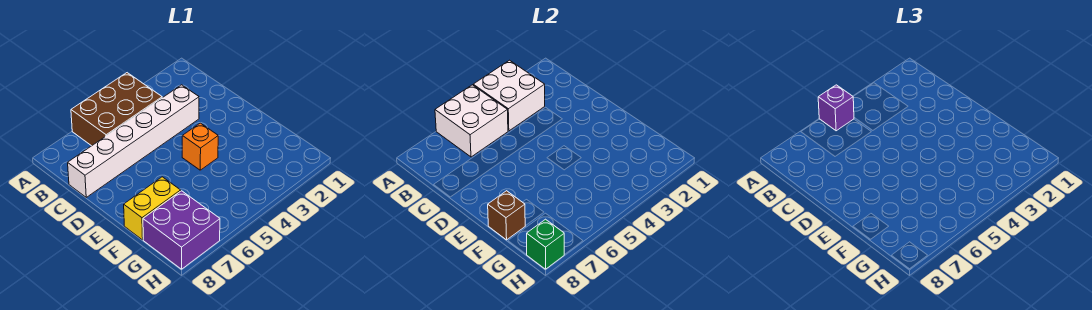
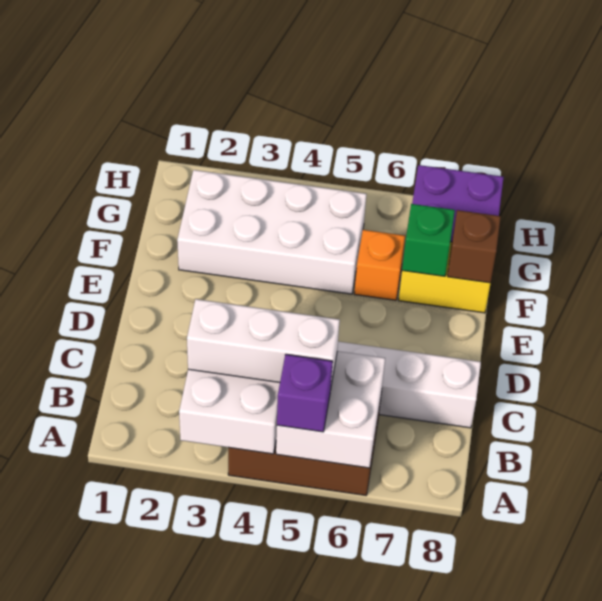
none -> white brick B3:B5 level 3
orange brick E4 level 1 -> orange brick F6 level 1
none -> white brick F2:G5 level 1
green brick H8 level 2 -> green brick F7 level 2

